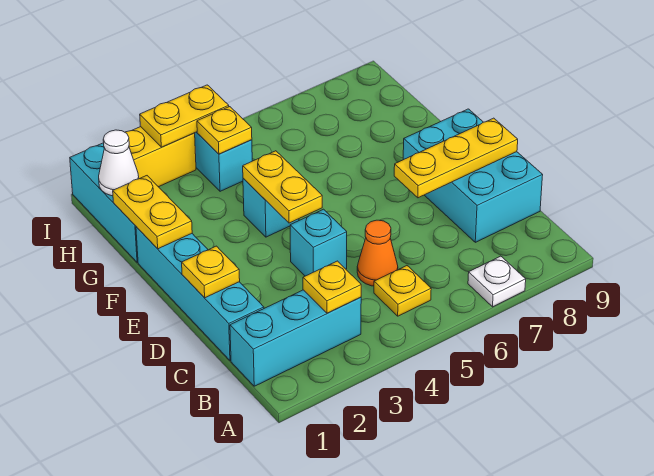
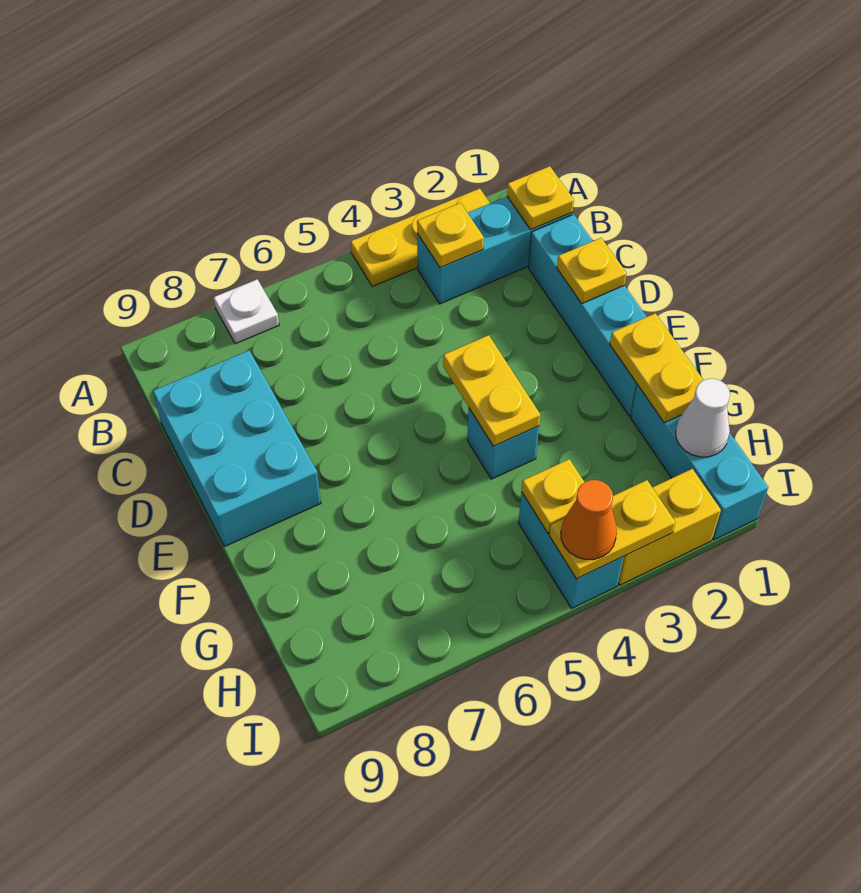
yellow plate B5 level 1 -> yellow plate B1 level 2
orange cone C5 level 1 -> orange cone I4 level 3
cyan brick D4 level 1 -> none
yellow plate D7:D9 level 2 -> yellow plate A2:A4 level 1

